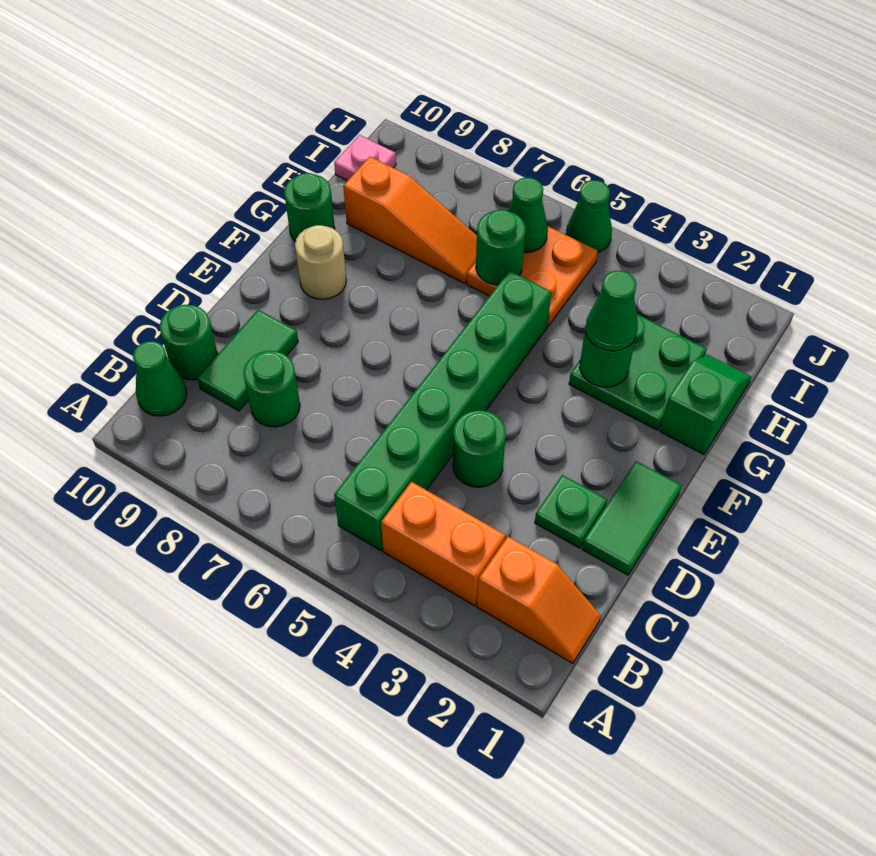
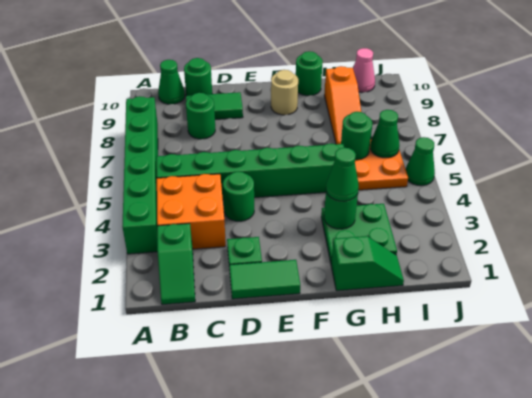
none -> green brick A3:A8 level 1
orange slope B1:B2 level 1 top 2 -> green slope B1:B2 level 1 top 2
orange brick B3:B4 level 1 -> orange brick B3:C4 level 1
pink plate I10 level 1 -> pink cone I10 level 1

